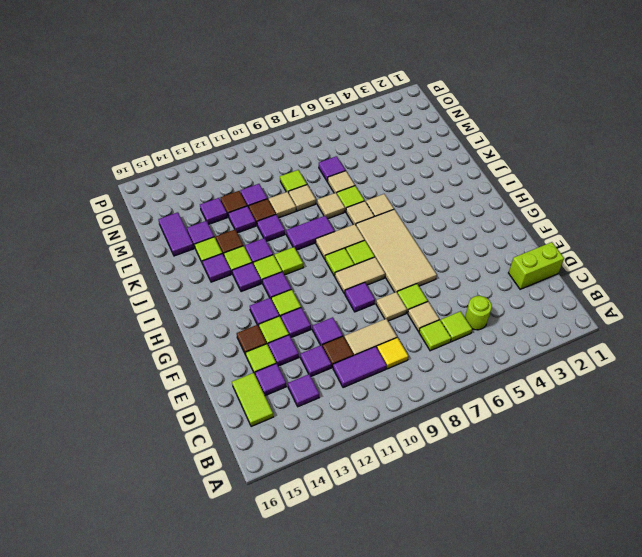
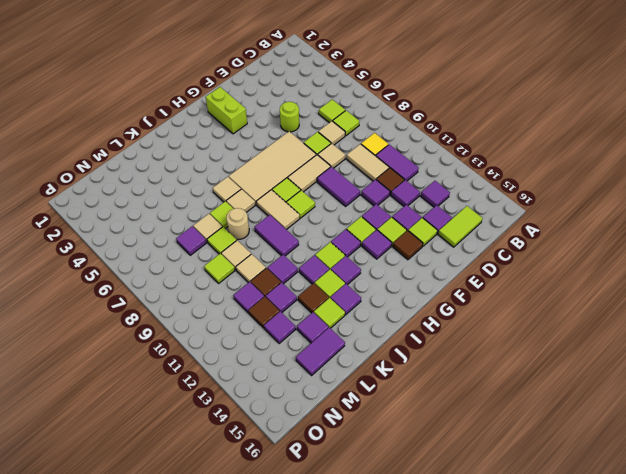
lime round brick C5 level 1 -> lime round brick E5 level 1
lime brick D1:D2 level 1 -> lime brick G2:G3 level 1
purple tile F9 level 1 -> purple tile F9:F10 level 1
tan tile G8:G9 level 1 -> tan tile F8:G8 level 1
lime tile I11 level 1 -> lime tile L8 level 1
tan tile K8 level 1 -> tan round brick K8 level 1

